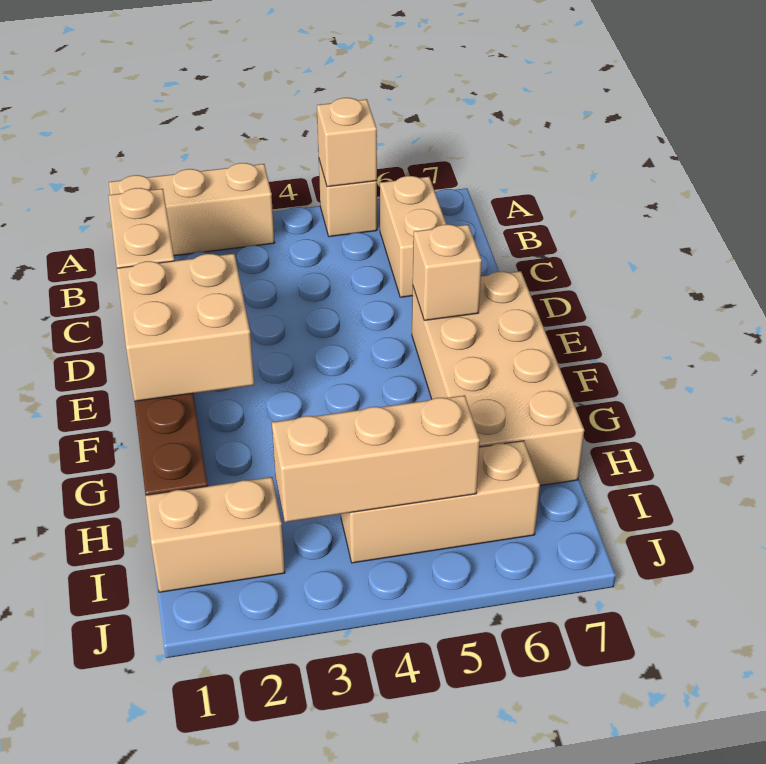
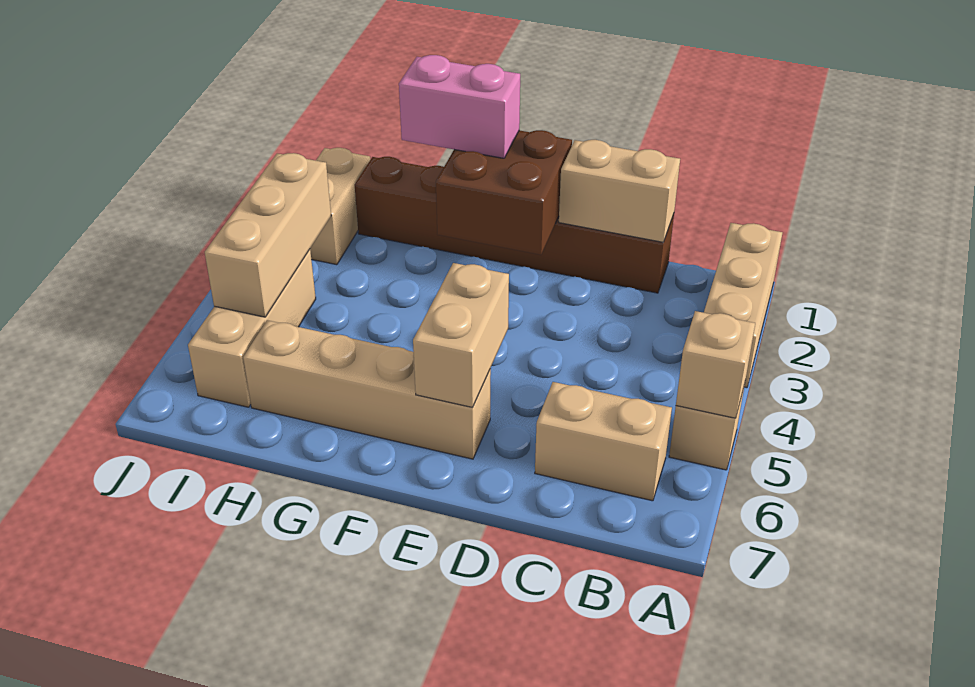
tan brick E1:F2 level 2 -> brown brick E1:F2 level 2
tan brick E6:H7 level 1 -> tan brick E6:H6 level 1
tan brick E6 level 2 -> tan brick E5:E6 level 2
none -> pink brick F1:G1 level 3

